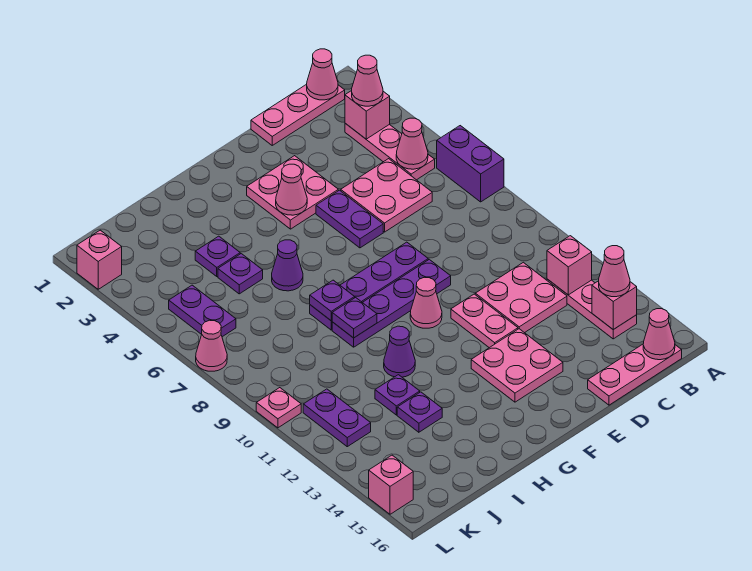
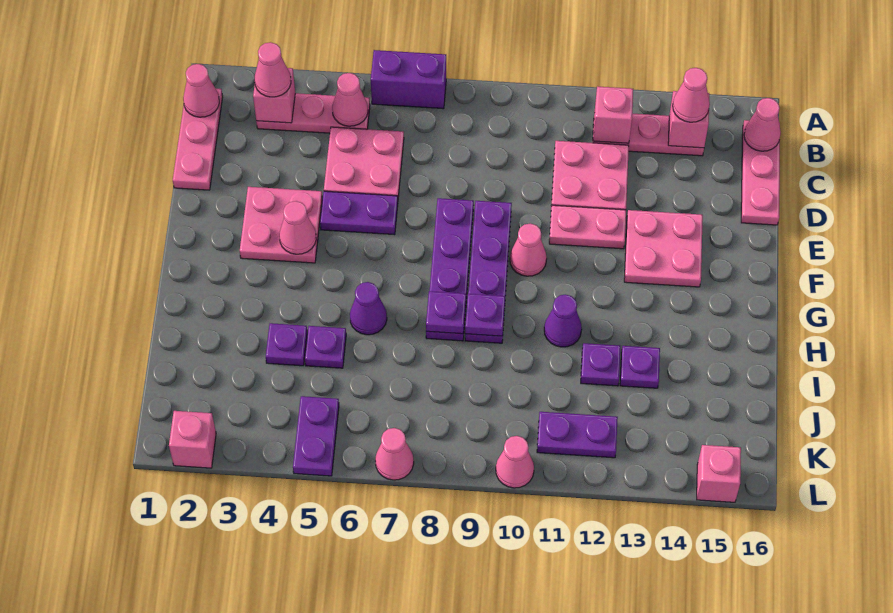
purple plate K5:K6 level 1 -> purple plate K5:L5 level 1
pink plate L10 level 1 -> pink cone L10 level 1

